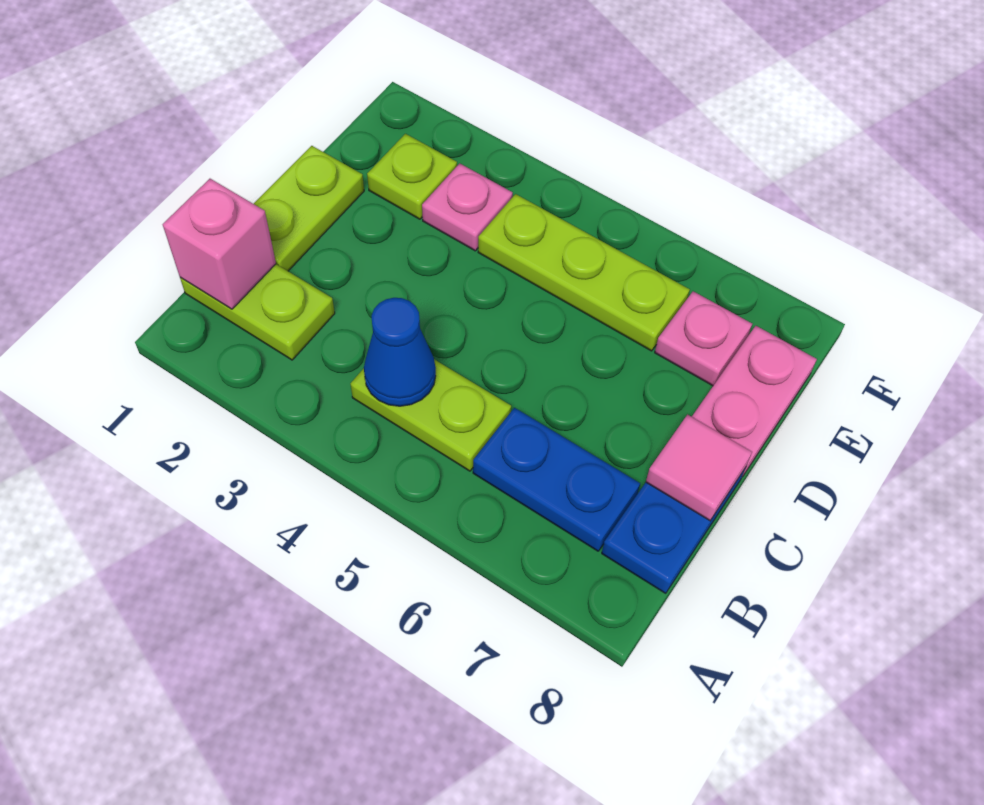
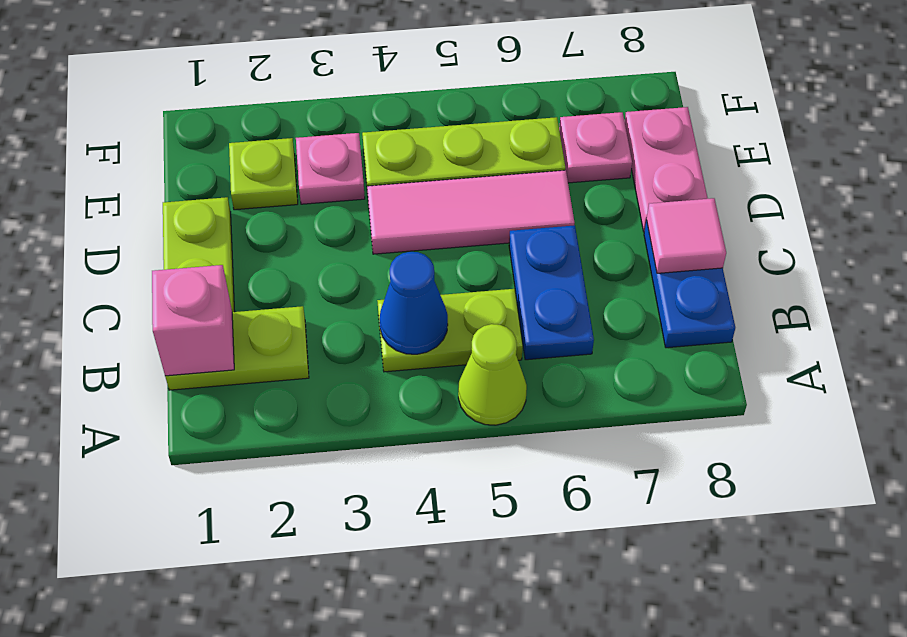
none -> lime cone A5 level 1
blue plate B6:B7 level 1 -> blue plate B6:C6 level 1
none -> pink tile D4:D6 level 1

